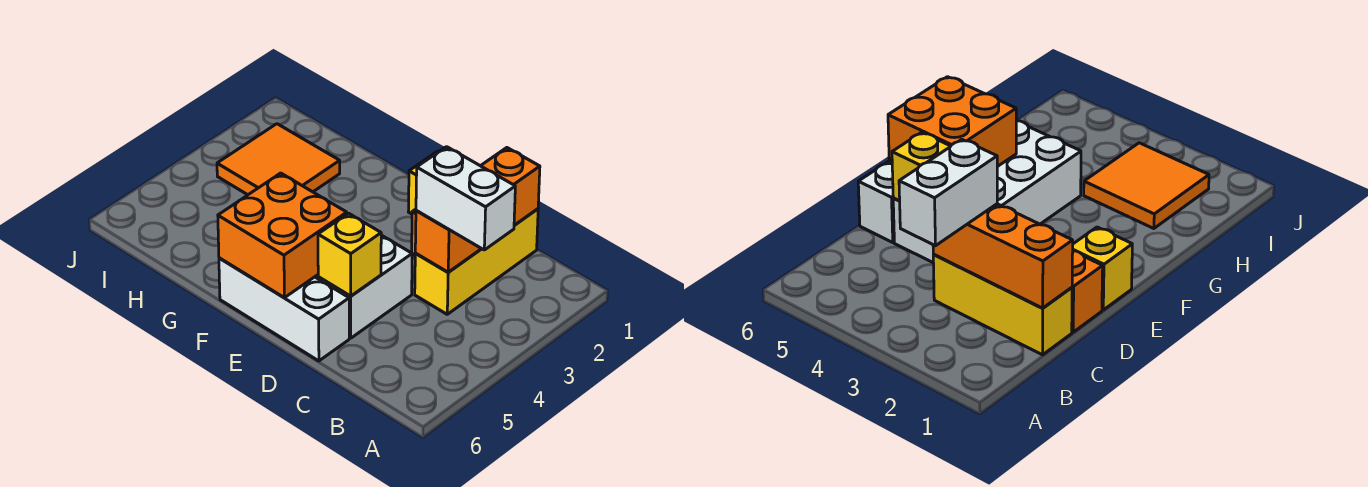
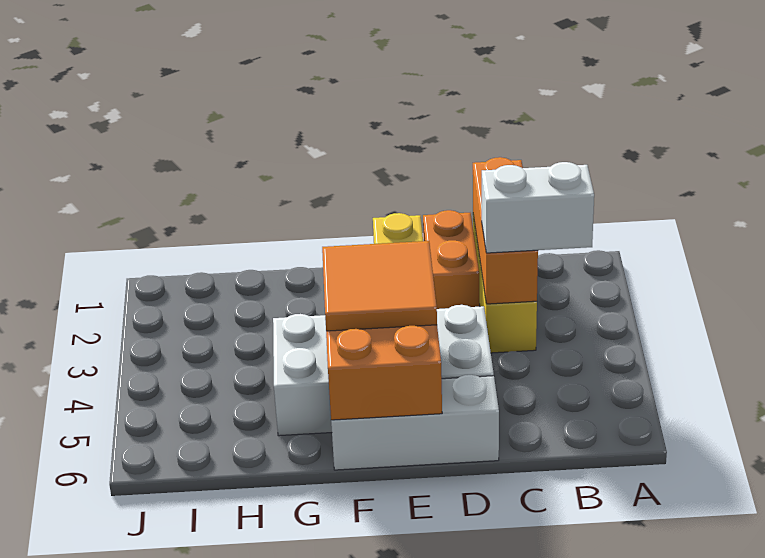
yellow brick D5 level 2 -> none
orange tile H2:I3 level 1 -> orange tile E4:F5 level 3

